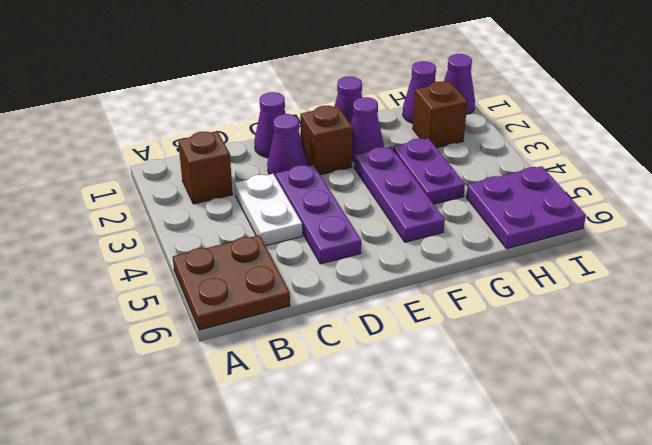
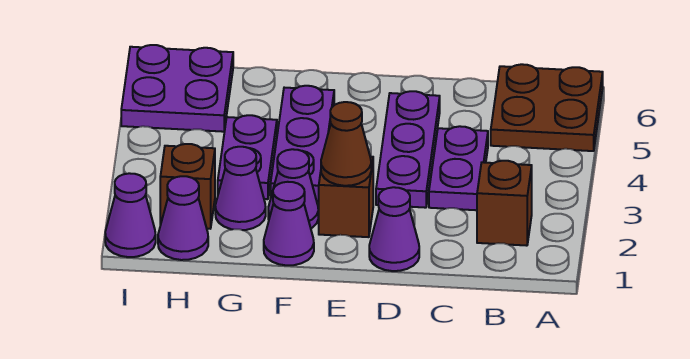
white plate C3:C4 level 1 -> purple plate C3:C4 level 1
purple cone D2 level 1 -> purple cone G2 level 1
none -> brown cone E2 level 2

